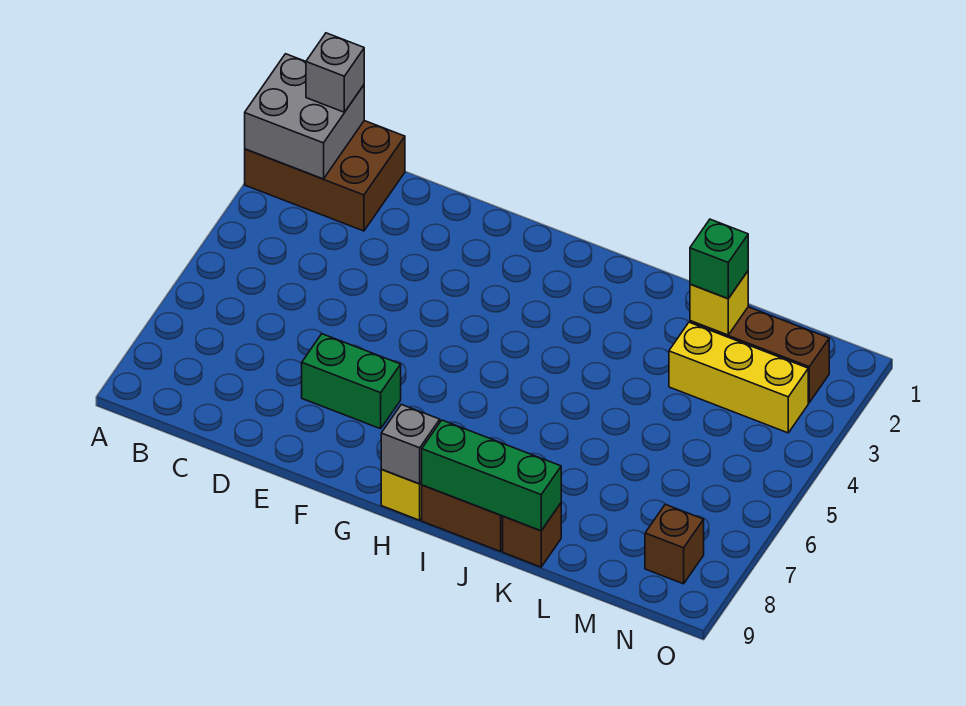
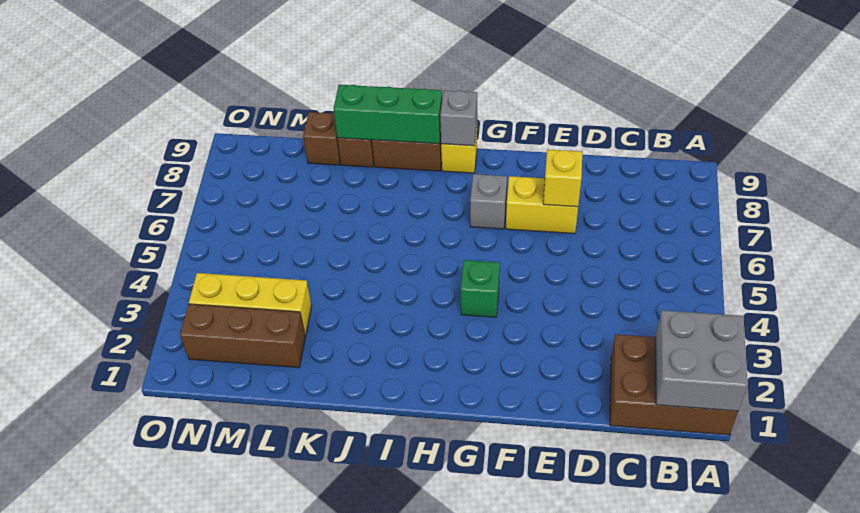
grey brick B1 level 3 -> grey brick G7 level 1
green brick E7:F7 level 1 -> yellow brick E7:F7 level 1
yellow brick L2 level 2 -> yellow brick E7 level 2
green brick L2 level 3 -> green brick G4 level 1
brown brick N8 level 1 -> brown brick L9 level 1

